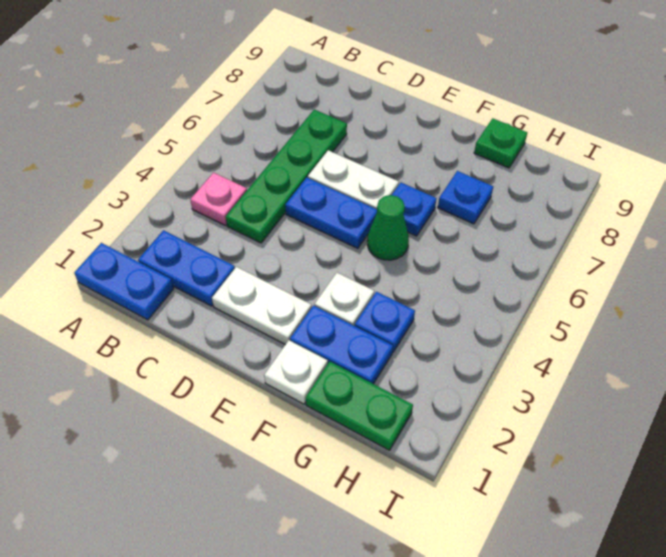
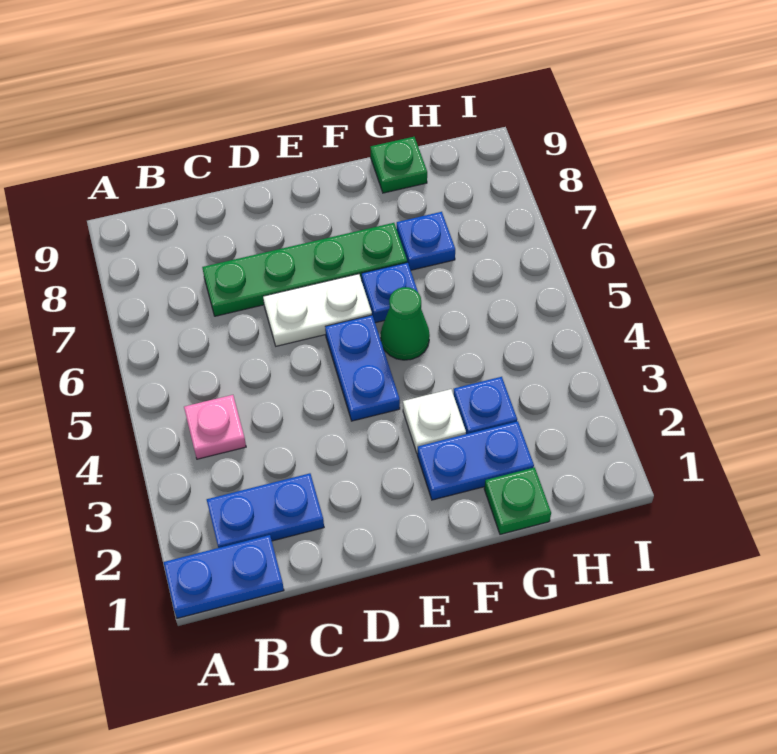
green plate C4:C7 level 1 -> green plate C7:F7 level 1
white plate D2:E2 level 1 -> none
blue plate D5:E5 level 1 -> blue plate E4:E5 level 1
white plate F1 level 1 -> none
green plate G1:H1 level 1 -> green plate G1 level 1

